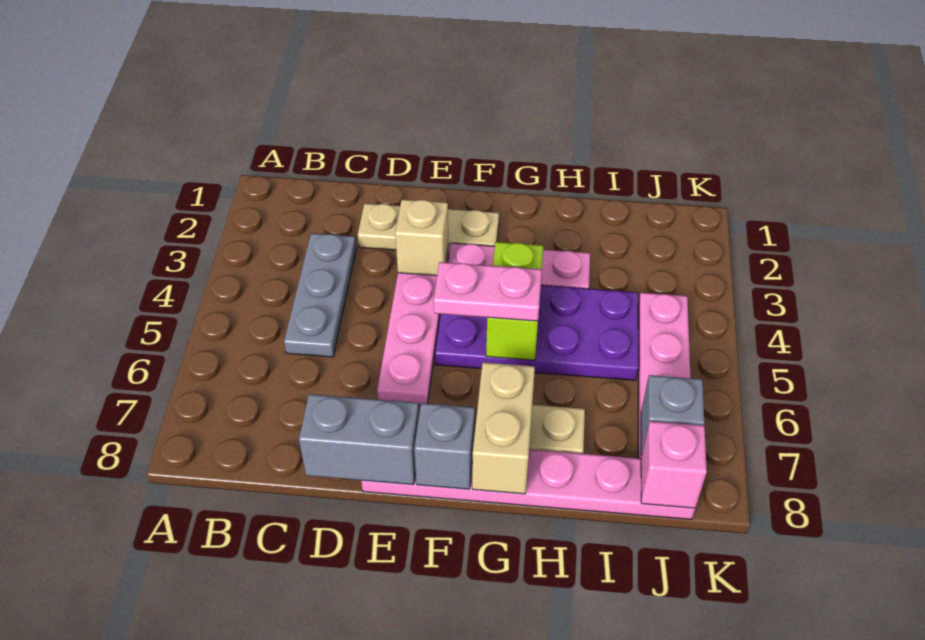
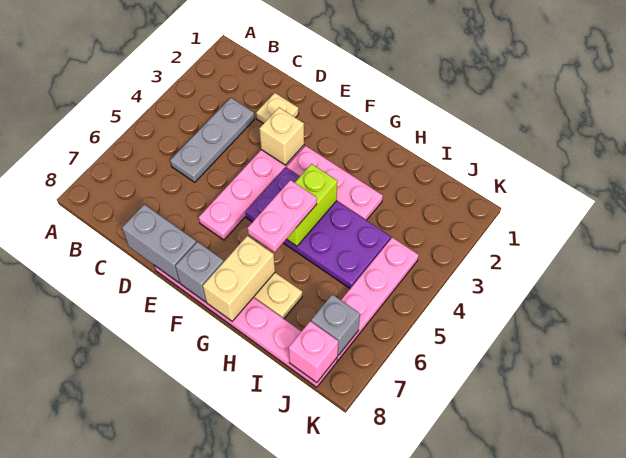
tan plate D2:F2 level 1 -> tan plate D2 level 1
pink plate F5:G5 level 3 -> pink plate G5:G6 level 3

